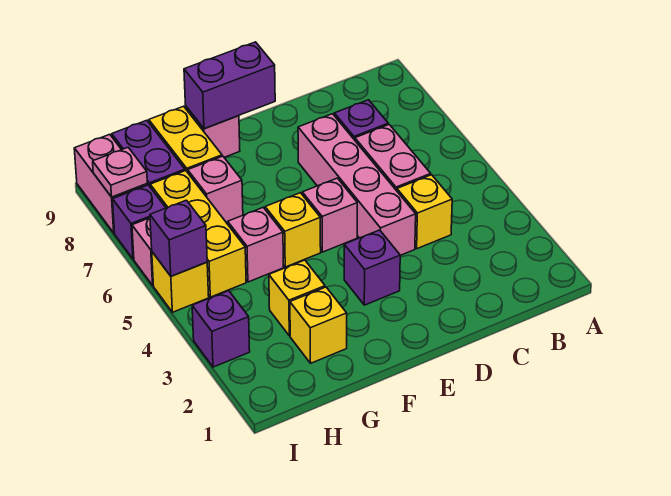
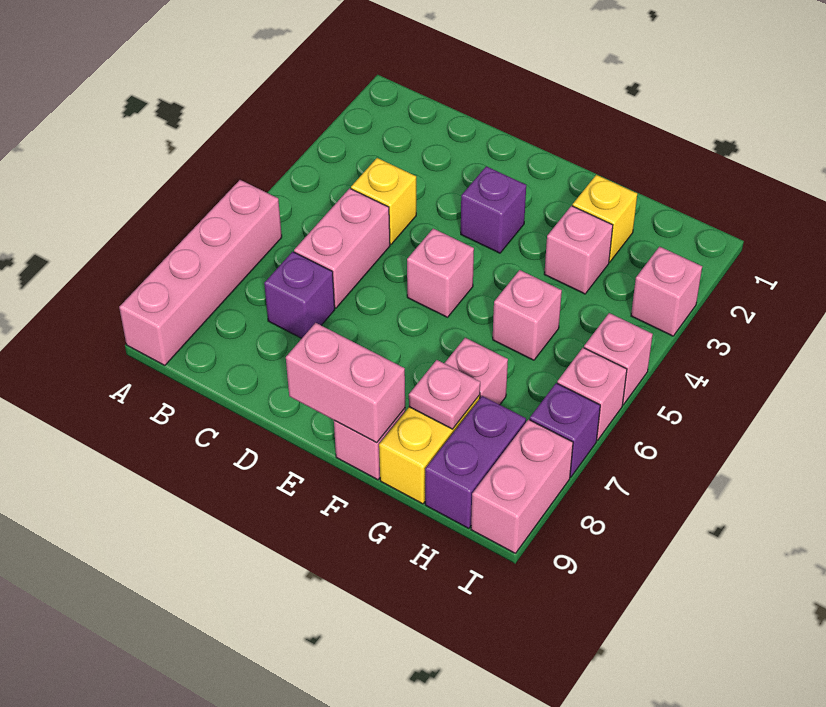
pink brick D4:D7 level 1 -> pink brick A6:A9 level 1
purple brick E9:F9 level 2 -> pink brick E9:F9 level 2
yellow brick F5 level 1 -> none
yellow brick G3 level 1 -> pink brick G3 level 1
yellow brick H5:H7 level 1 -> none
purple brick I3 level 1 -> pink brick I3 level 1
yellow brick I5 level 1 -> pink brick I5 level 1
purple brick I5 level 2 -> none
pink plate I8 level 2 -> pink plate G8 level 2

